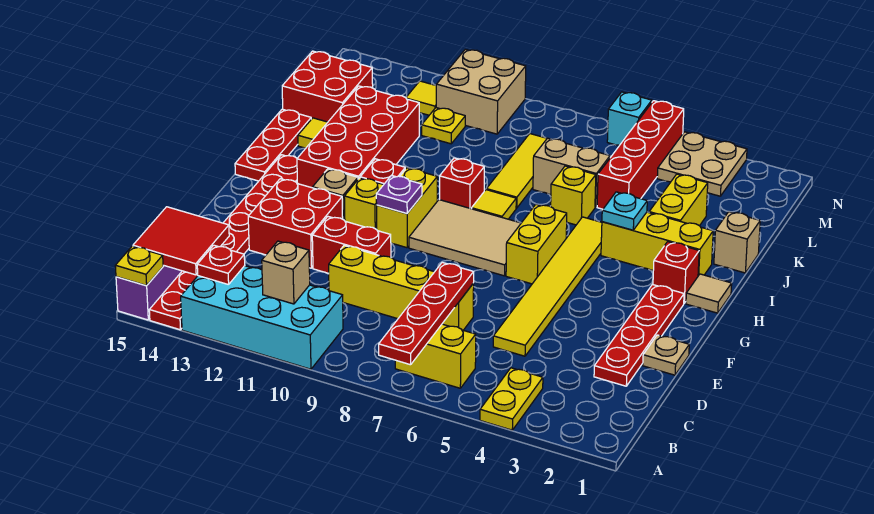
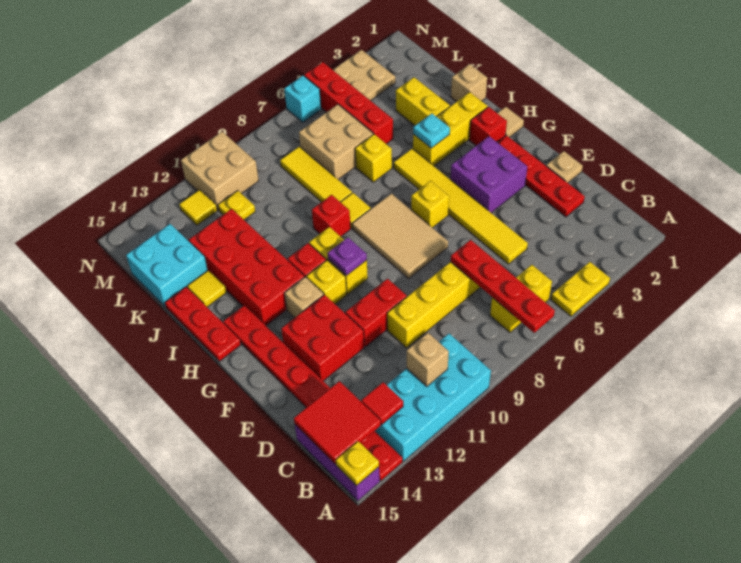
yellow plate A4:B4 level 1 -> yellow plate A4:A5 level 1
red plate B13 level 2 -> red tile B13 level 2
none -> purple brick F3:G4 level 1
yellow brick G6:H6 level 1 -> yellow brick G6 level 1
tan tile G7:H9 level 1 -> tan tile F7:H8 level 1
tan brick K6:K7 level 1 -> tan brick K6:L7 level 1
red brick K14:L15 level 1 -> cyan brick K14:L15 level 1

